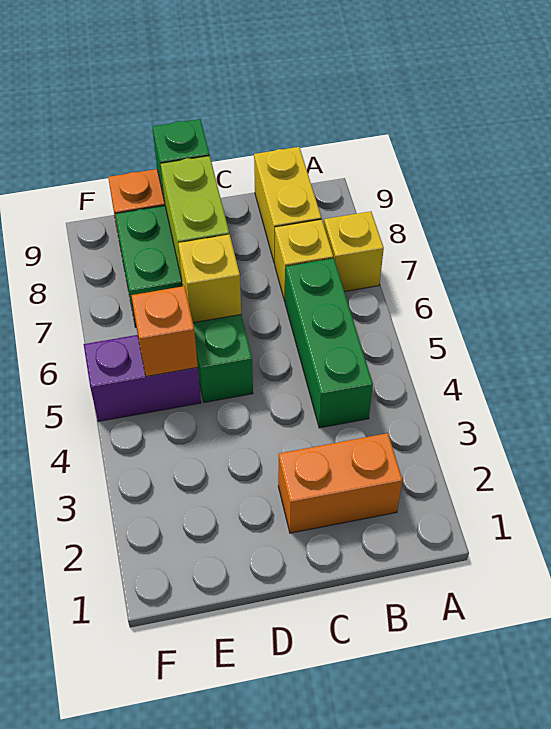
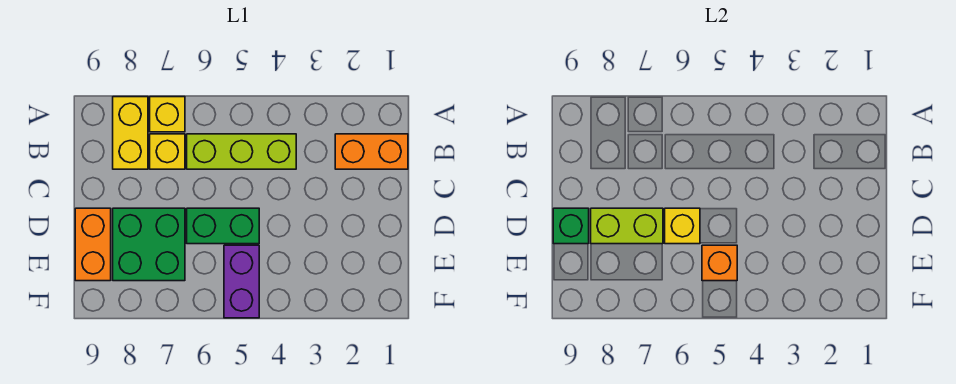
orange brick B2:C2 level 1 -> orange brick B1:B2 level 1
green brick B4:B6 level 1 -> lime brick B4:B6 level 1
yellow brick B8:B9 level 1 -> yellow brick A8:B8 level 1

